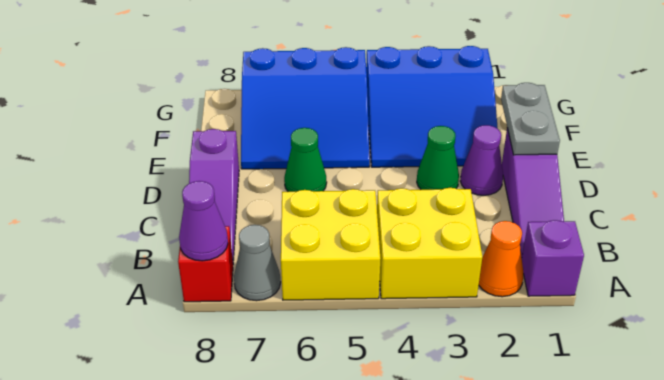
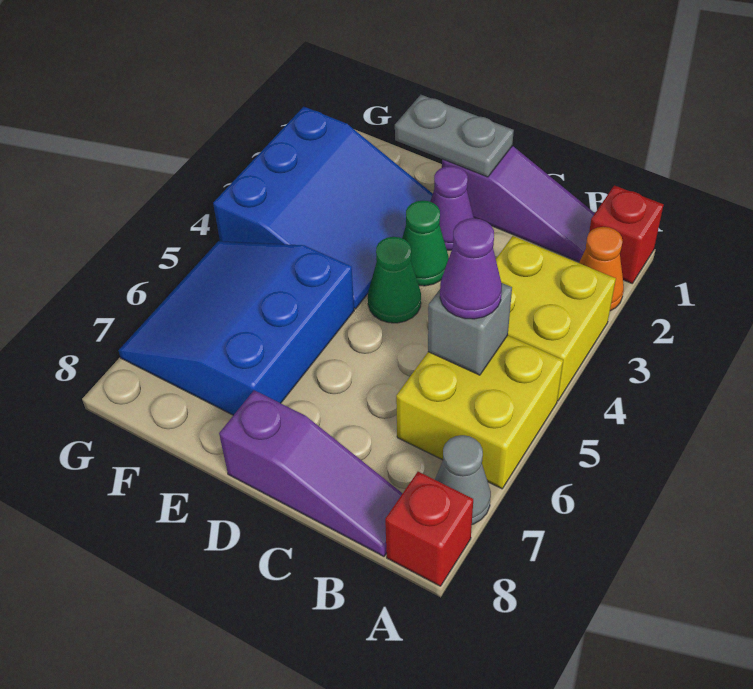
purple brick A1 level 1 -> red brick A1 level 1
purple cone A8 level 2 -> purple cone B5 level 3
none -> grey brick B5 level 2
green cone D6 level 1 -> green cone D4 level 1
blue slope E5:G7 level 1 top G -> blue slope E5:G7 level 1 top E

